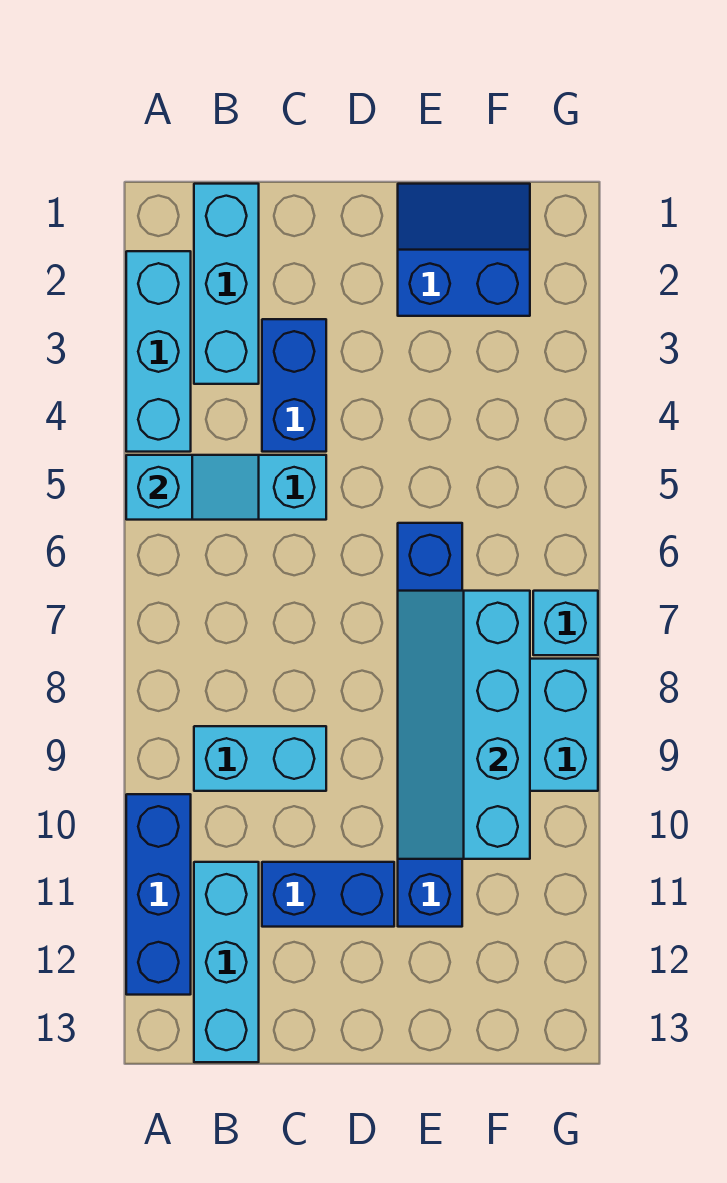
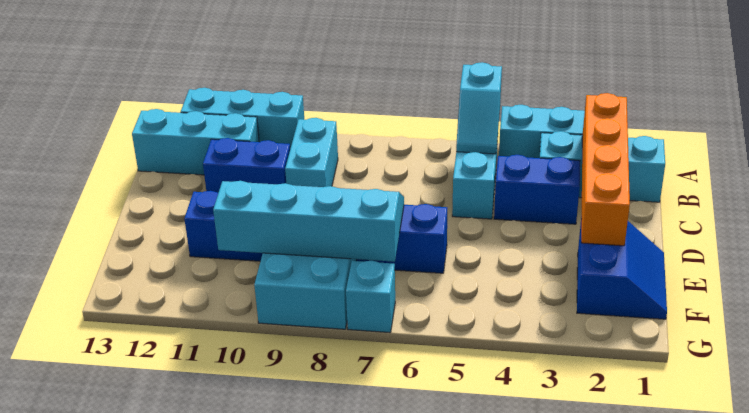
blue brick A10:A12 level 1 -> cyan brick A10:A12 level 1
none -> orange brick B2:E2 level 2
blue brick C11:D11 level 1 -> blue brick C10:C11 level 1

